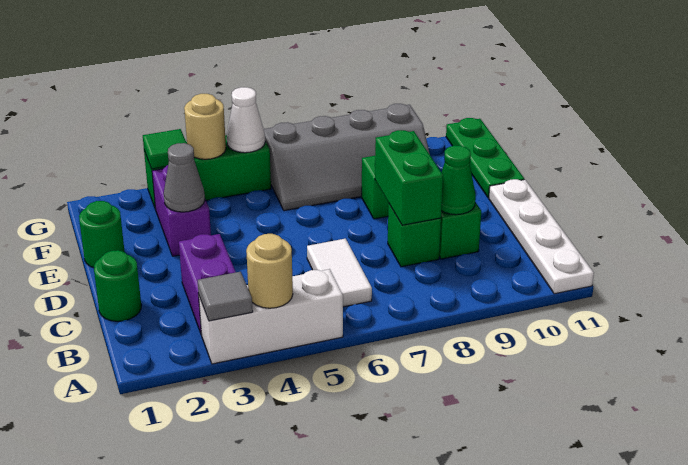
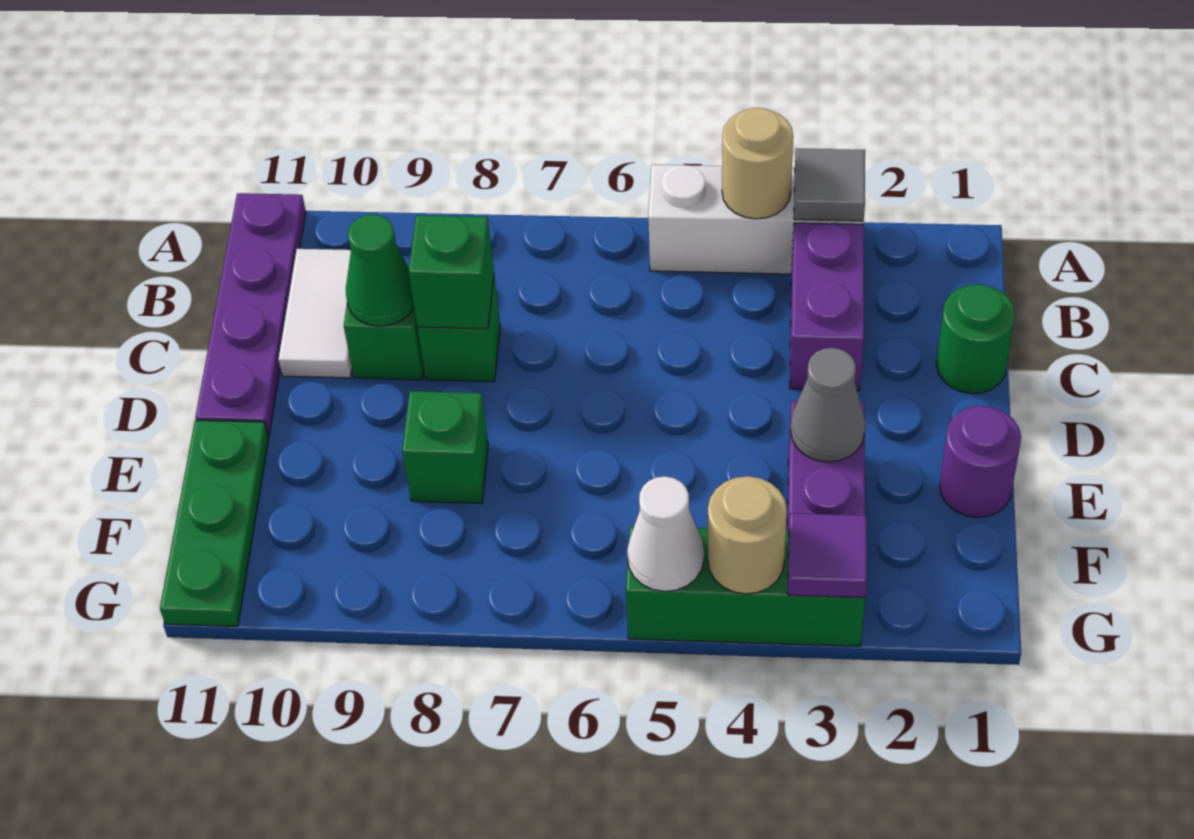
white plate A11:D11 level 1 -> purple plate A11:D11 level 1
white tile B6:C6 level 1 -> white tile B10:C10 level 1
green brick C8:D8 level 2 -> green brick C8 level 2
green round brick E1 level 1 -> purple round brick E1 level 1
grey slope F6:G9 level 1 top G -> none
green tile G3 level 2 -> purple tile G3 level 2

